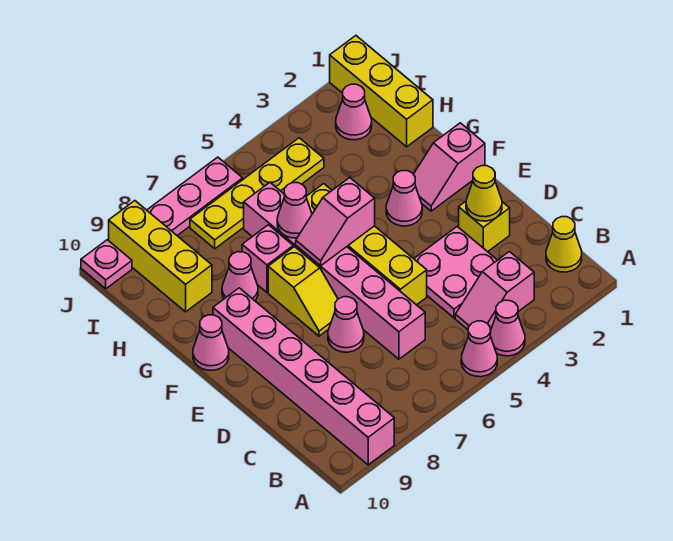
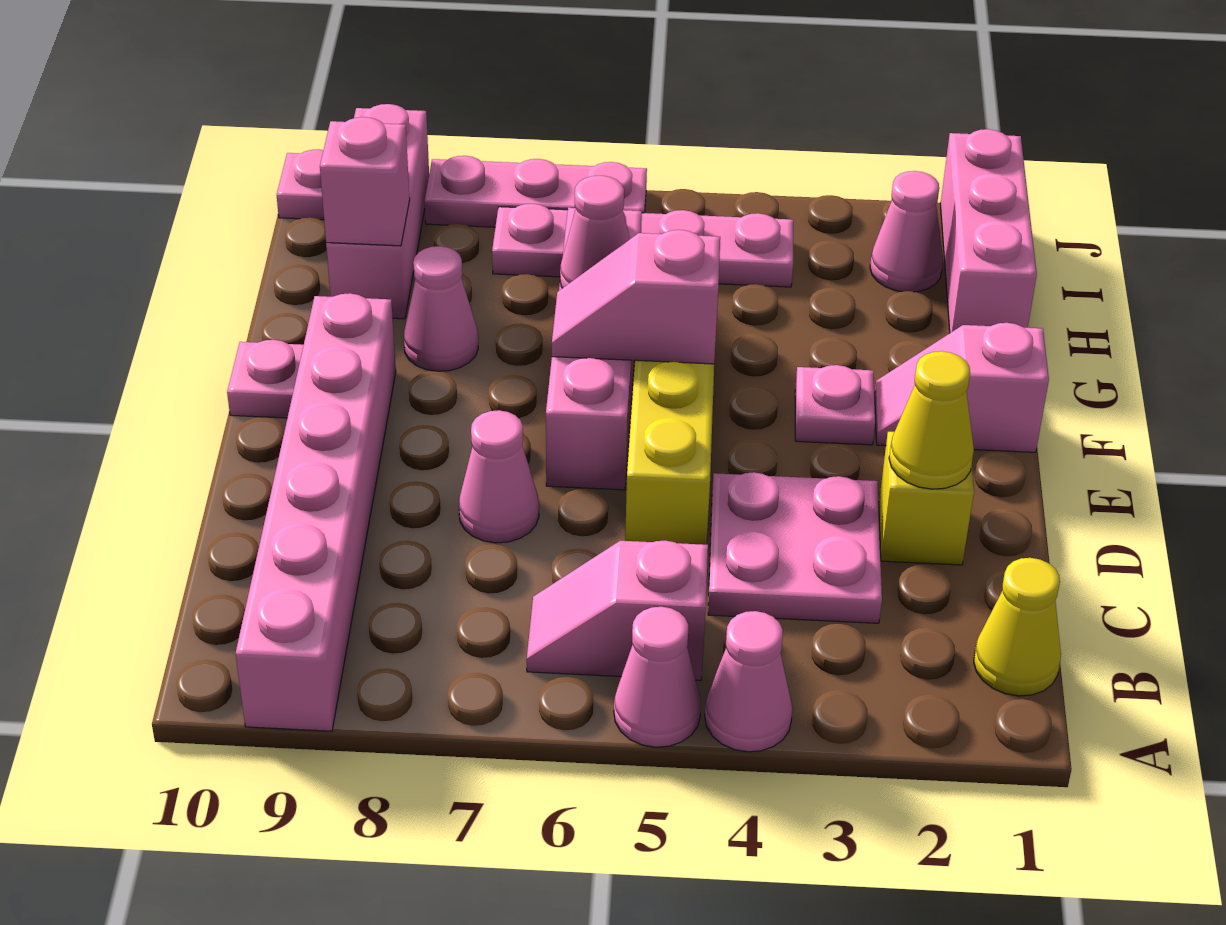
pink slope B3:B4 level 1 top 3 -> pink slope B5:B6 level 1 top 5
pink brick C6:H6 level 1 -> pink brick E6:H6 level 1
yellow slope E7:F7 level 1 top F -> none
pink cone F3 level 1 -> pink plate F3 level 1
pink cone F10 level 1 -> pink plate F10 level 1
pink brick G7 level 1 -> pink brick H9 level 2
yellow brick H1:J1 level 1 -> pink brick H1:J1 level 1
yellow brick H9:J9 level 1 -> pink brick H9:J9 level 1
yellow plate I4:I7 level 1 -> pink plate I4:I7 level 1

